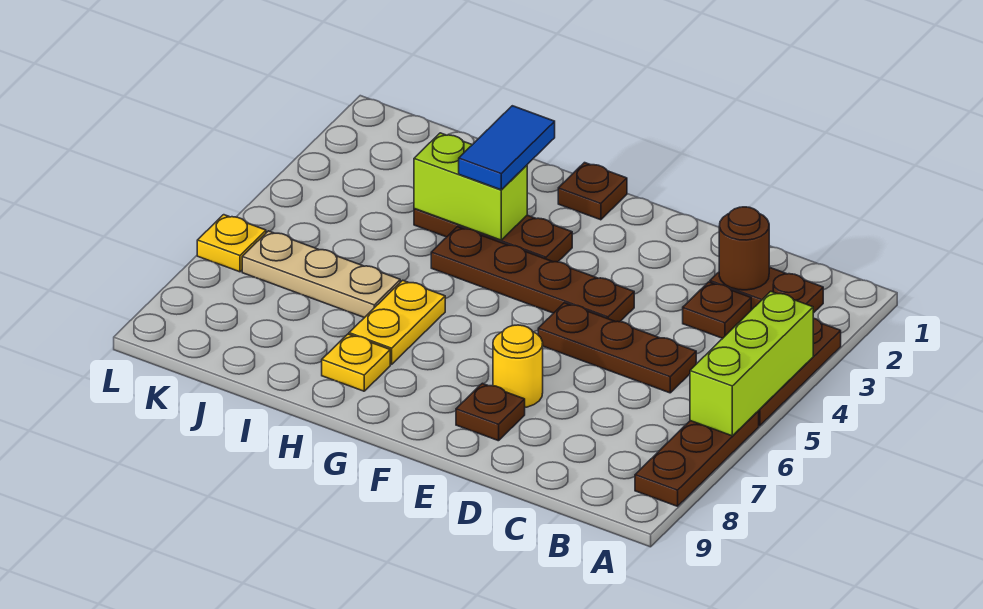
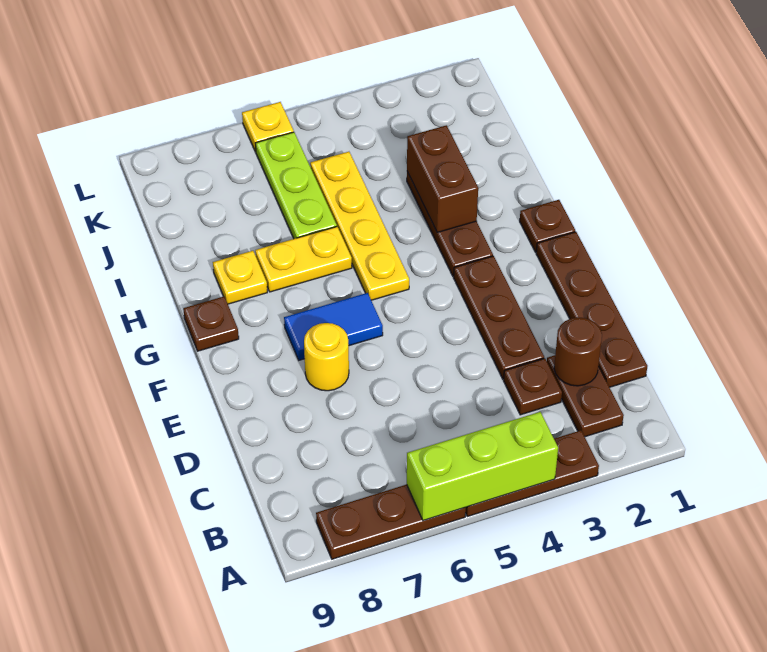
brown plate C5:E5 level 1 -> brown plate D3:F3 level 1
brown plate E4:H4 level 1 -> brown plate C1:F1 level 1
brown plate E8 level 1 -> brown plate G9 level 1
none -> yellow plate G5:J5 level 1
blue tile H2:H3 level 3 -> blue tile F6:F7 level 1
lime brick H3:I3 level 2 -> brown brick H3:I3 level 2
tan plate I6:K6 level 1 -> lime plate I6:K6 level 1

